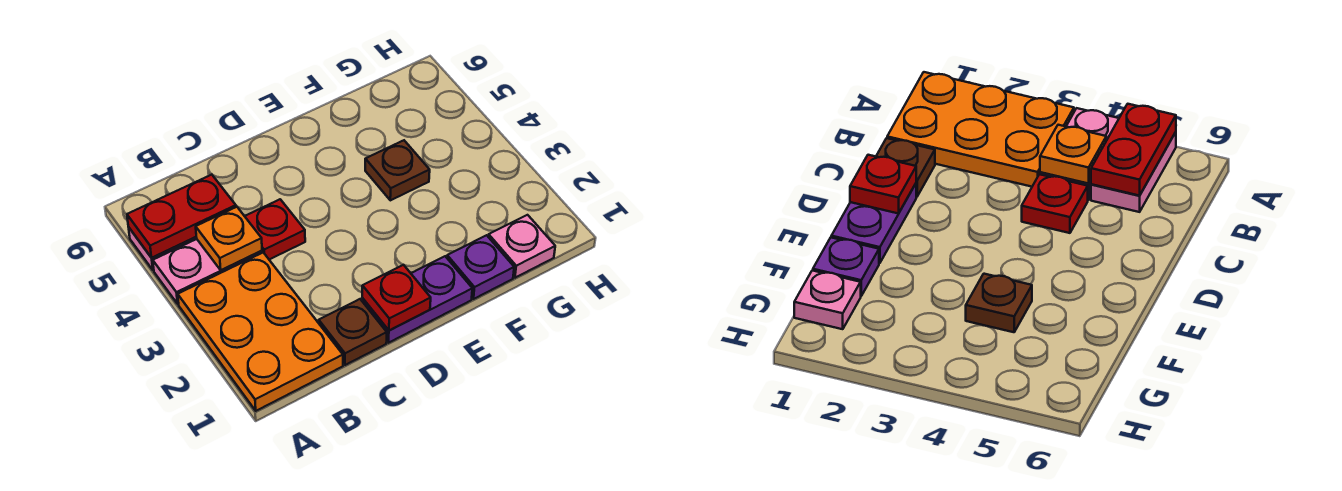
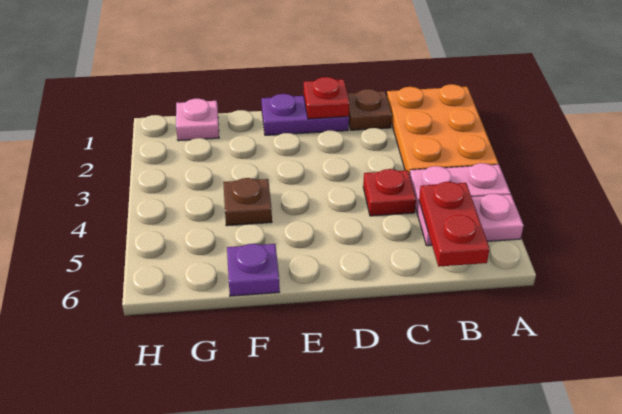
red plate A5:B5 level 2 -> red plate B5:B6 level 2
orange plate B4 level 2 -> none
purple plate F1 level 1 -> purple plate F6 level 1

